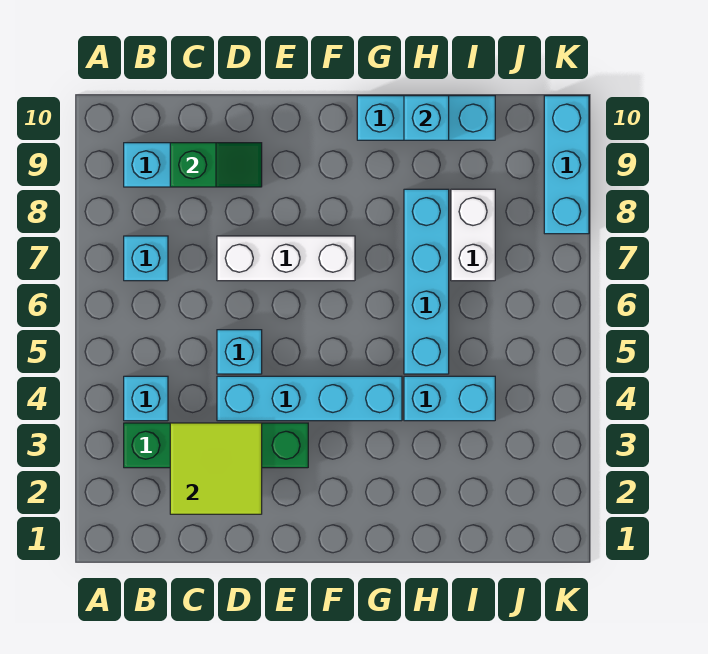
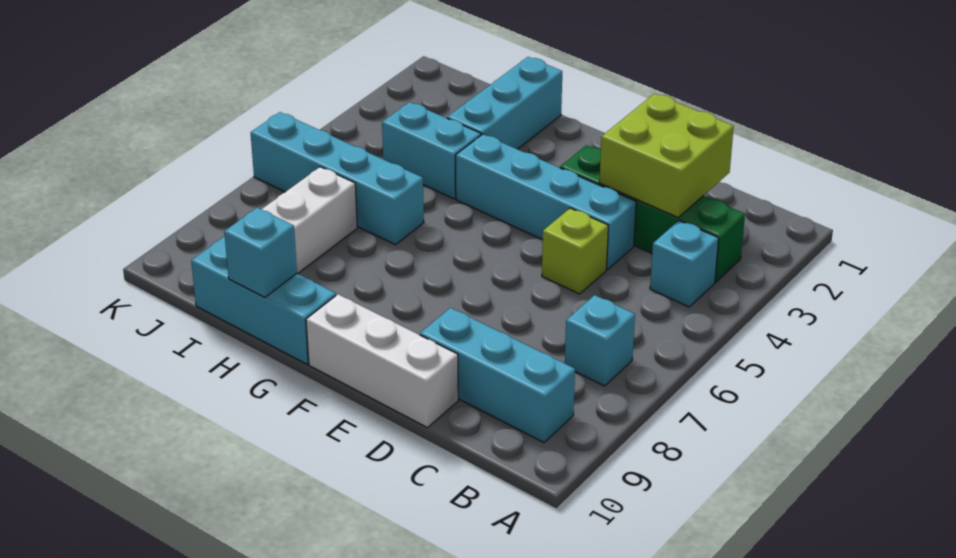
lime tile C2:D3 level 2 -> lime brick C2:D3 level 2
green slope C9:D9 level 2 top C -> none
cyan brick D5 level 1 -> lime brick D5 level 1
white brick D7:F7 level 1 -> white brick D10:F10 level 1
cyan brick H5:H8 level 1 -> cyan brick H6:K6 level 1
cyan brick K8:K10 level 1 -> cyan brick H1:H3 level 1

